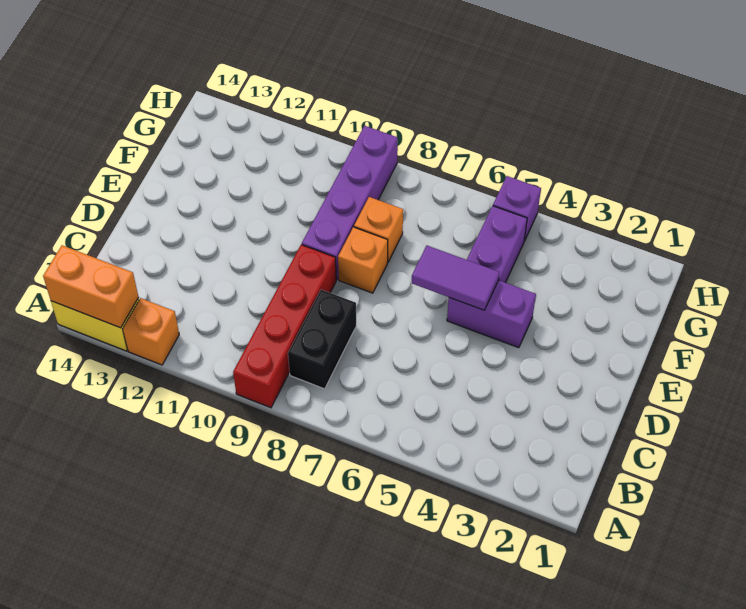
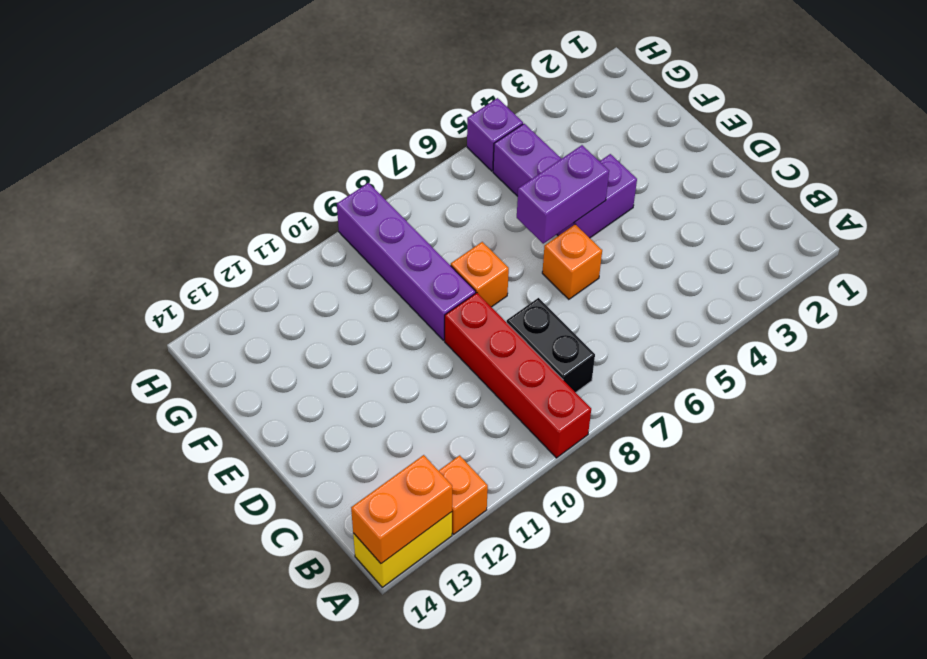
purple tile E5:E6 level 2 -> purple brick E5:E6 level 2
orange brick F8 level 1 -> orange brick D6 level 1

